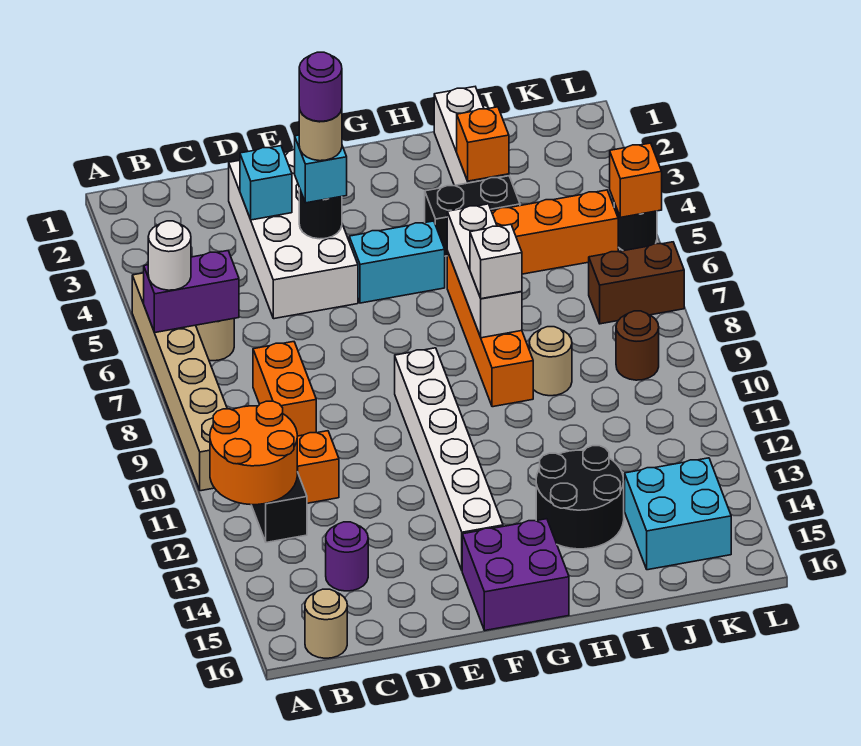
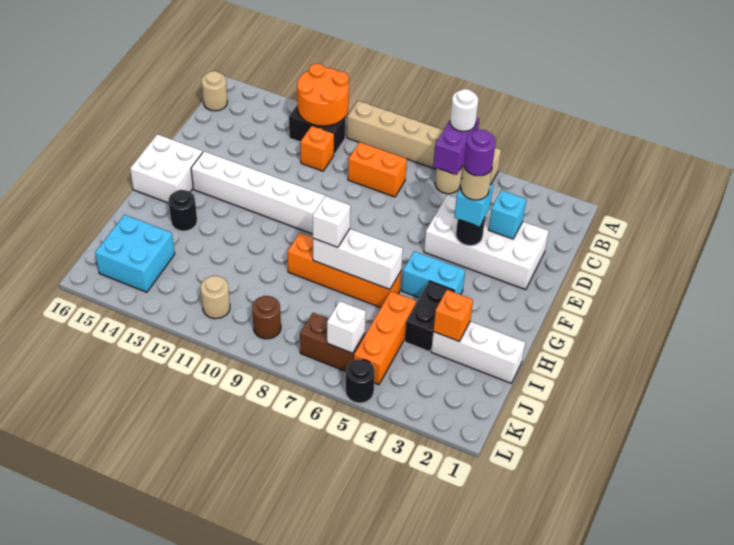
purple round brick C14 level 1 -> none
cyan brick F5:G5 level 1 -> cyan brick G4:G5 level 1
purple brick F15:G16 level 1 -> white brick F15:G16 level 1
black round brick H13:I14 level 1 -> black round brick H14 level 1
tan round brick I9 level 1 -> tan round brick K11 level 1
none -> white brick K6 level 2
brown brick K7:L7 level 1 -> brown brick K6:K7 level 1
orange brick L5 level 2 -> none

